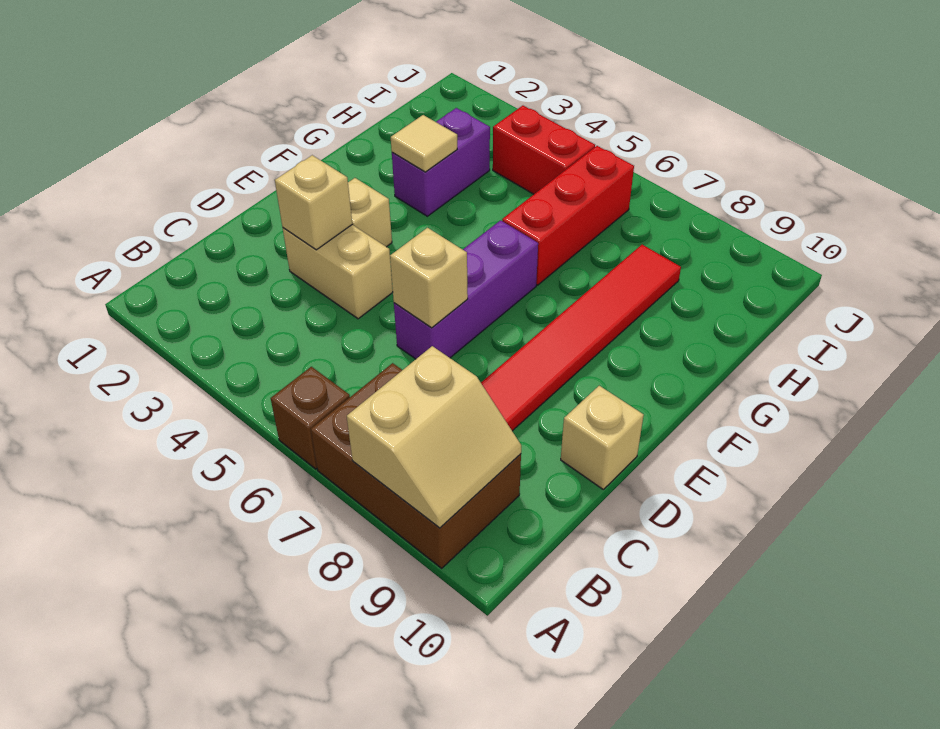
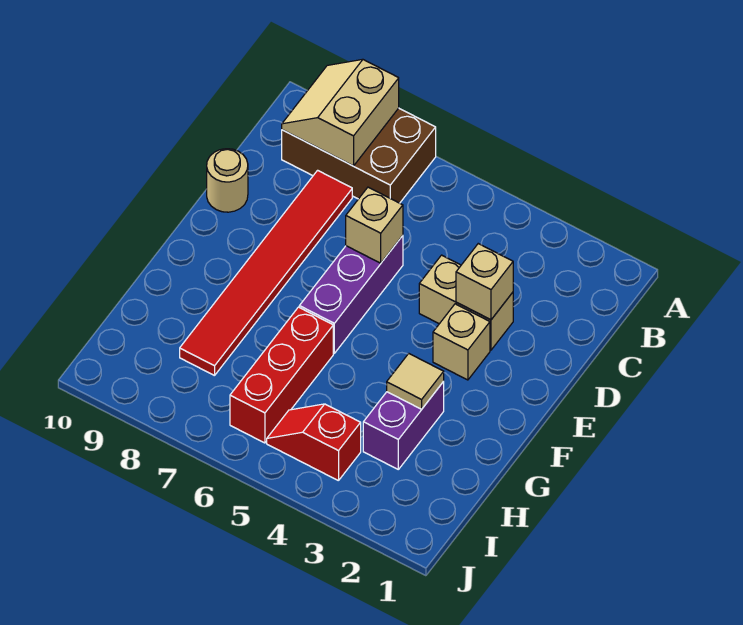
brown brick A6 level 1 -> none
tan brick D10 level 1 -> tan round brick D10 level 1
red brick I4:I5 level 1 -> red slope I4:I5 level 1 top 4

